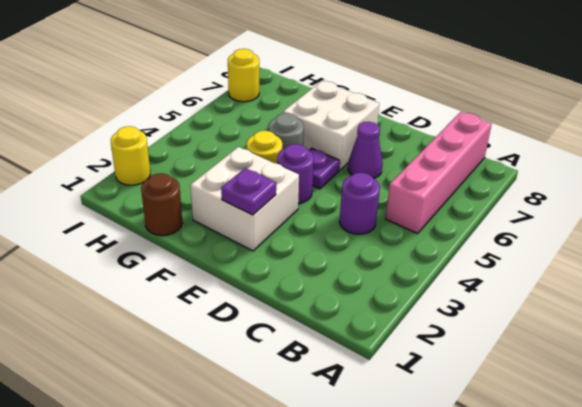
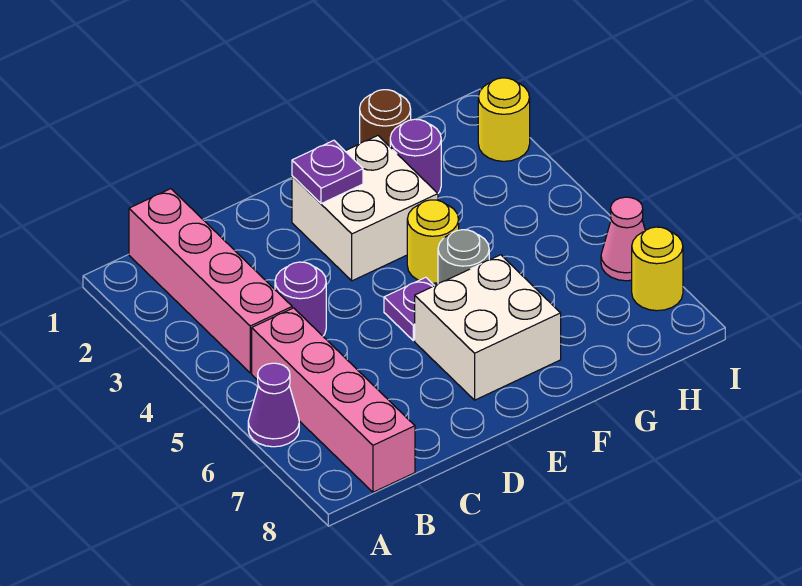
none -> pink brick B1:B4 level 1
purple cone D6 level 1 -> purple cone A6 level 1
purple round brick E4 level 1 -> purple round brick G2 level 1
none -> pink cone I6 level 1

